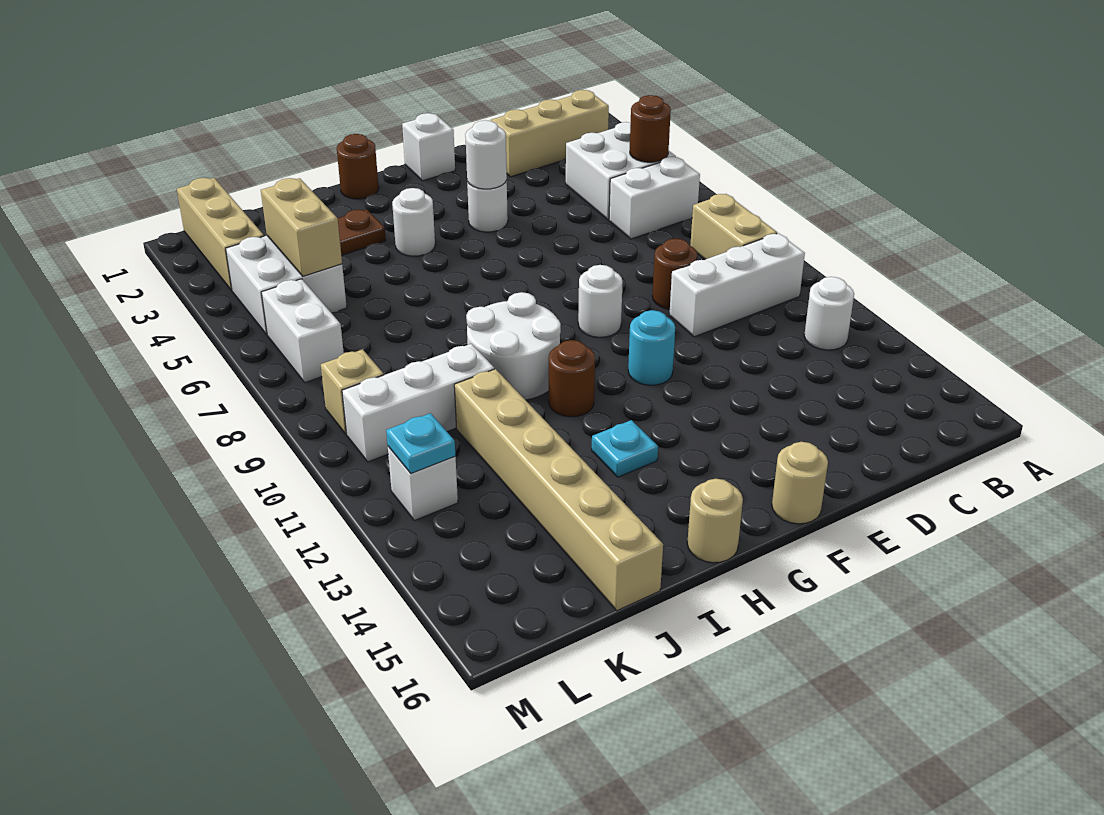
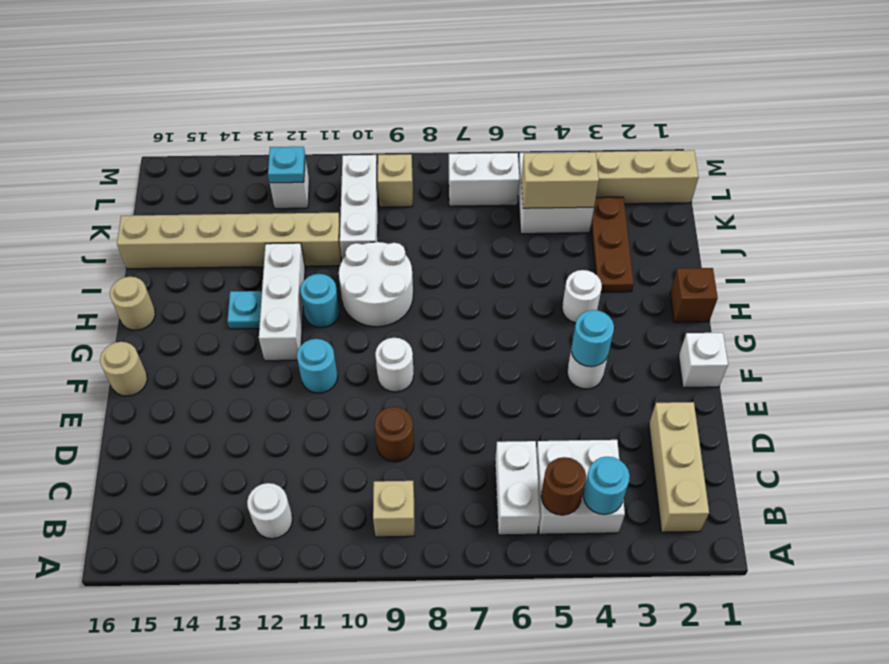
none -> cyan round brick B4 level 2
tan brick B8:B9 level 1 -> tan brick B9 level 1
white brick B10:D10 level 1 -> white brick G12:I12 level 1
white round brick F4 level 2 -> cyan round brick F4 level 2
brown round brick H1 level 1 -> brown brick H1 level 1
brown round brick H11 level 1 -> cyan round brick H11 level 1

